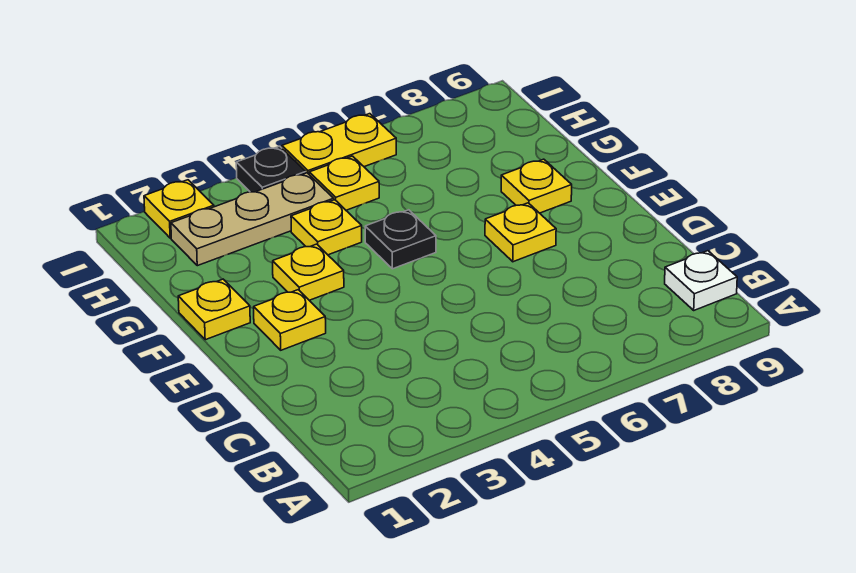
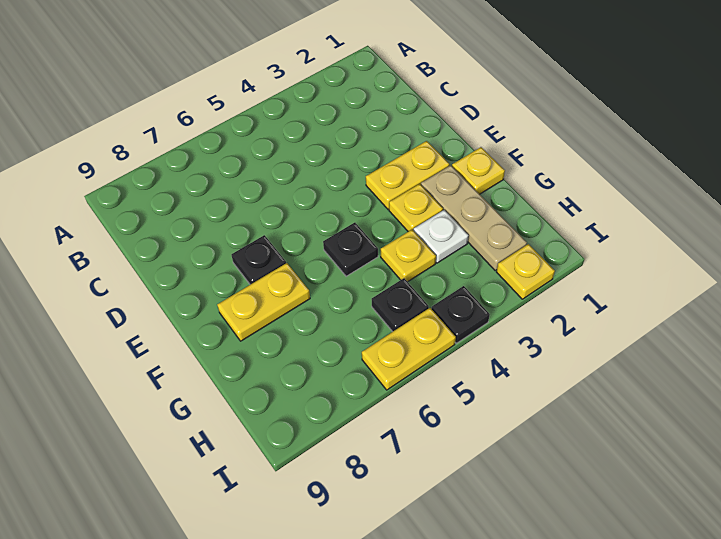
white plate B9 level 1 -> white plate G3 level 1
yellow plate E2 level 1 -> yellow plate E2:E3 level 1
yellow plate E7 level 1 -> black plate E7 level 1
yellow plate F8 level 1 -> yellow plate F7:F8 level 1
tan plate H2:H4 level 1 -> tan plate F2:H2 level 1
yellow plate H5 level 1 -> black plate H5 level 1

